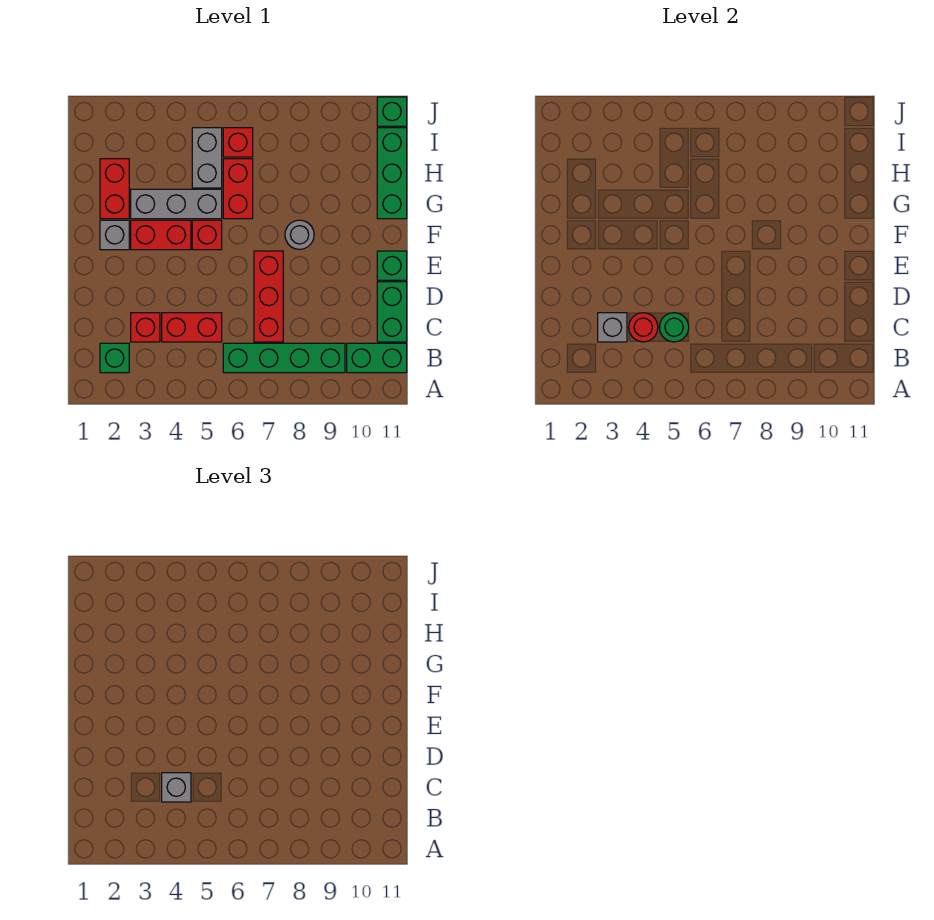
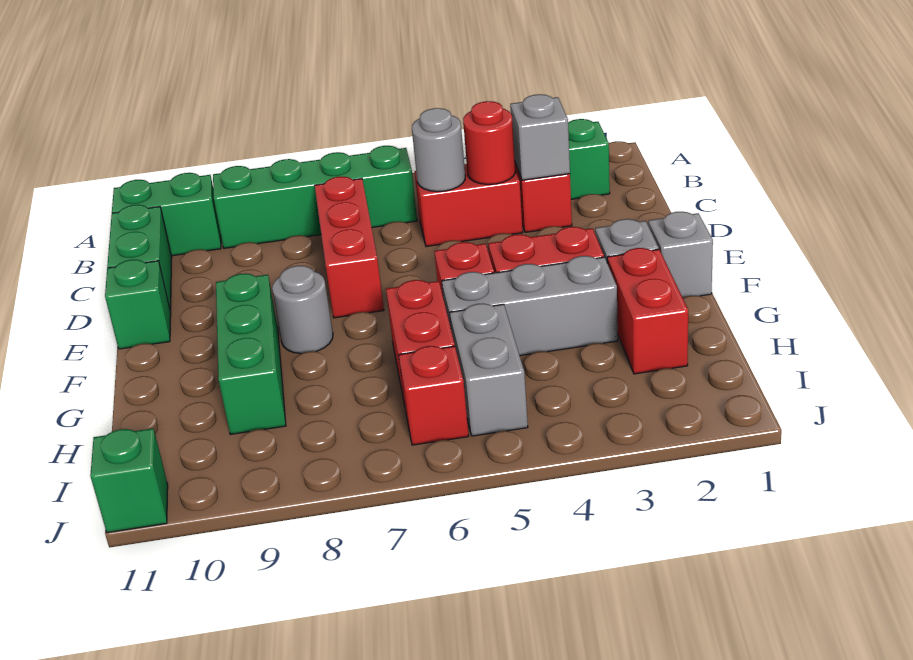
grey brick C4 level 3 -> grey brick F1 level 1
green round brick C5 level 2 -> grey round brick C5 level 2
green brick G11:I11 level 1 -> green brick F9:H9 level 1

